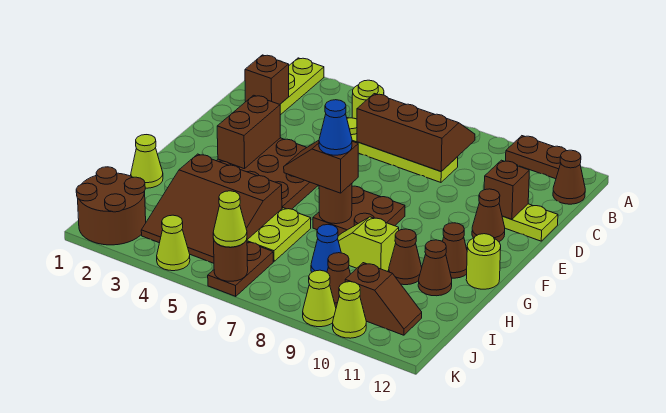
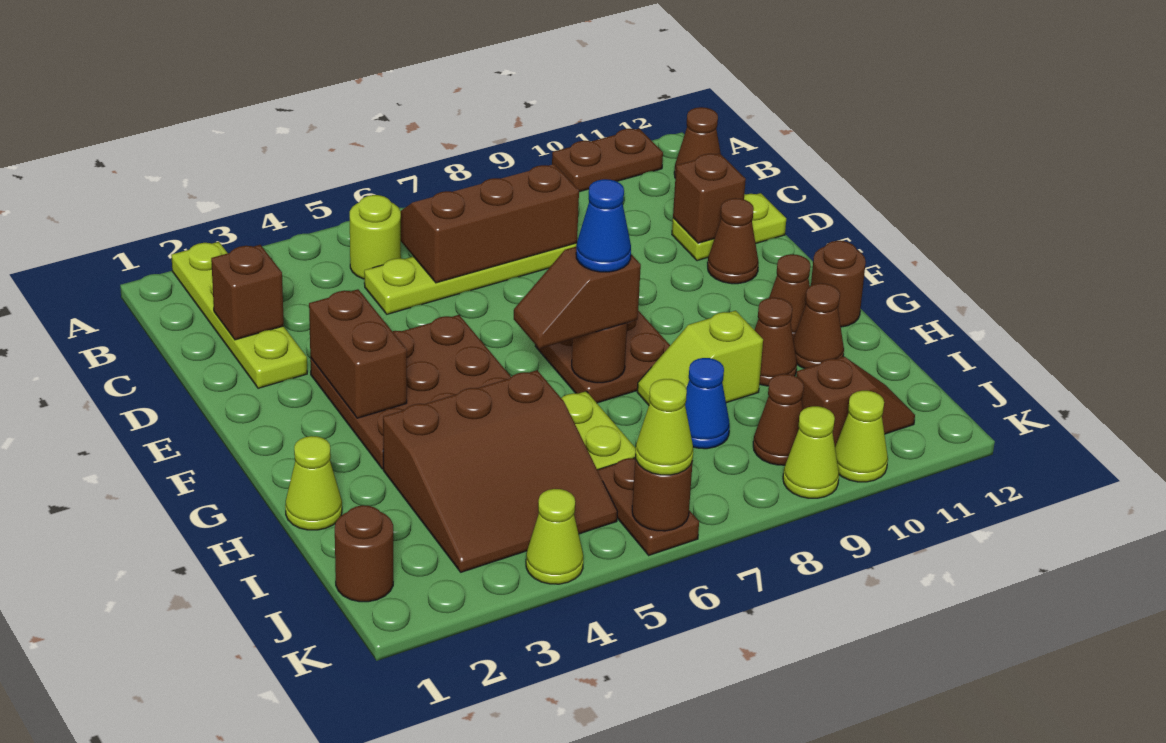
lime round brick G12 level 1 -> brown round brick G12 level 1
brown round brick J1:K2 level 1 -> brown round brick J1 level 1

